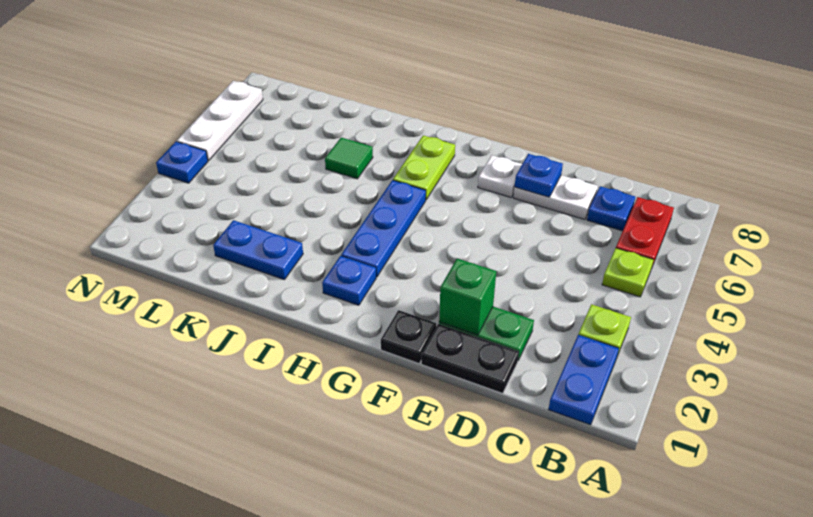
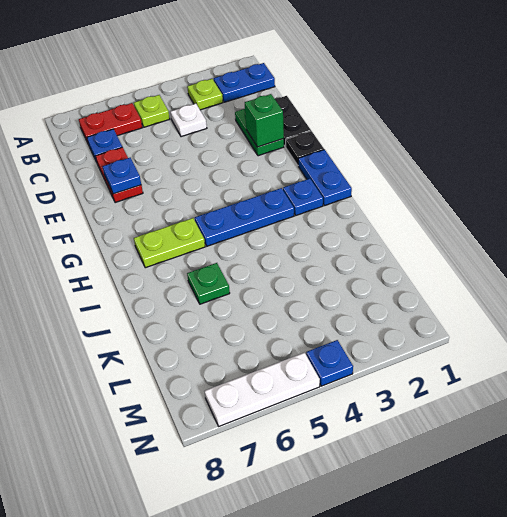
white plate D7:E7 level 1 -> red plate D7:E7 level 1
white plate F7 level 1 -> white plate C4 level 1
blue plate J2:K2 level 1 -> blue plate G1:H1 level 1
green tile J6 level 1 -> green plate J6 level 1

